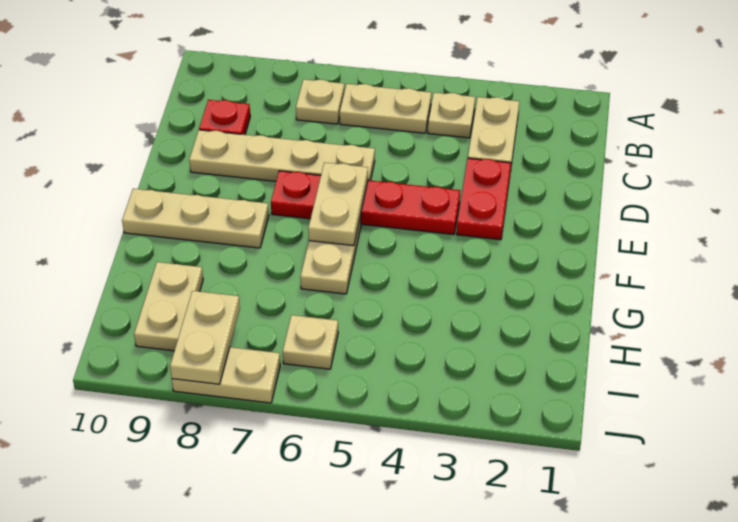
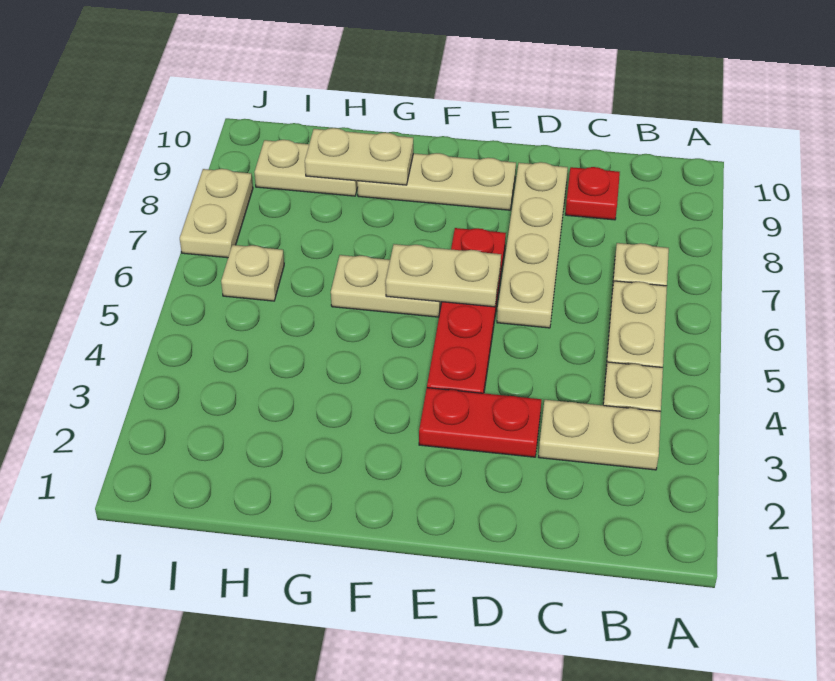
tan plate F8:F10 level 1 -> tan plate E9:G9 level 1
tan plate I8:J8 level 2 -> tan plate G9:H9 level 2

